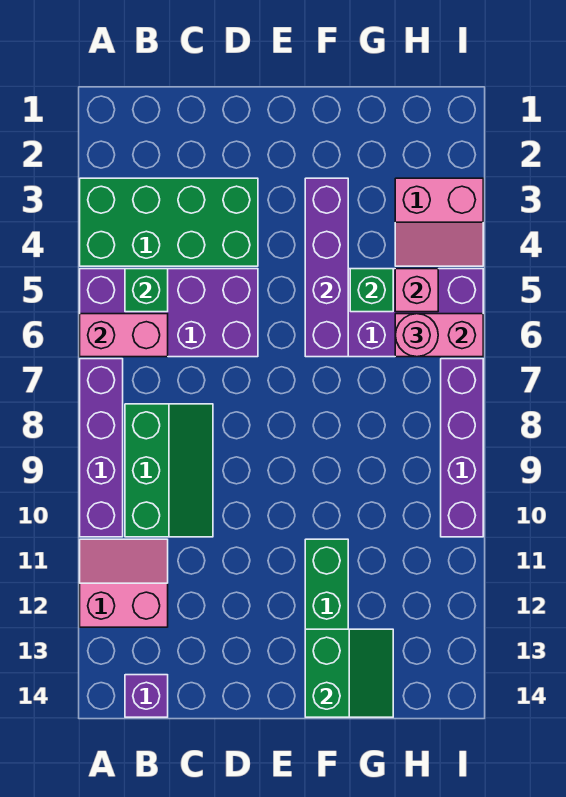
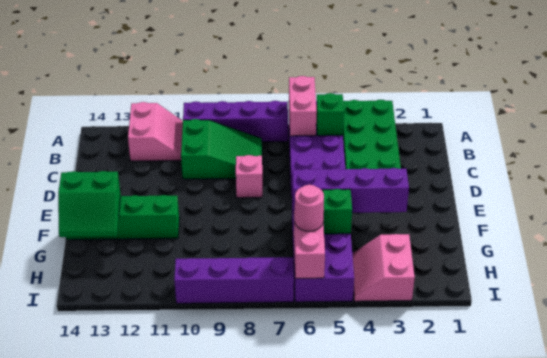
green slope B8:C10 level 1 top B -> green slope B8:C10 level 1 top 10
purple brick B14 level 1 -> none
pink brick H5 level 2 -> pink brick D8 level 1

